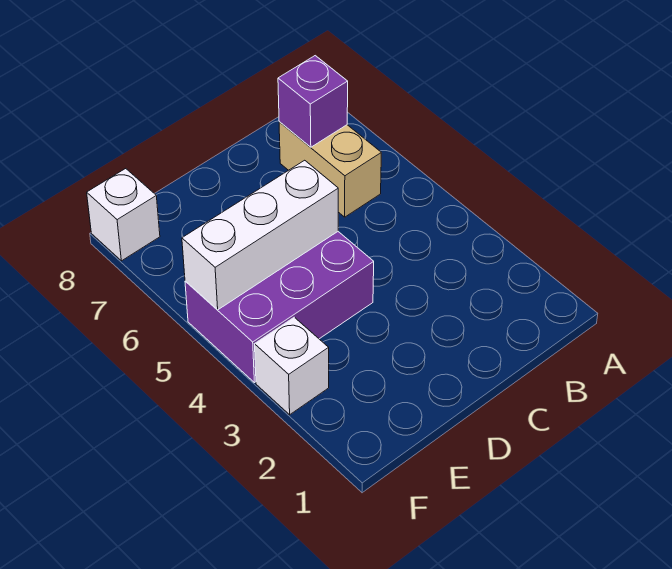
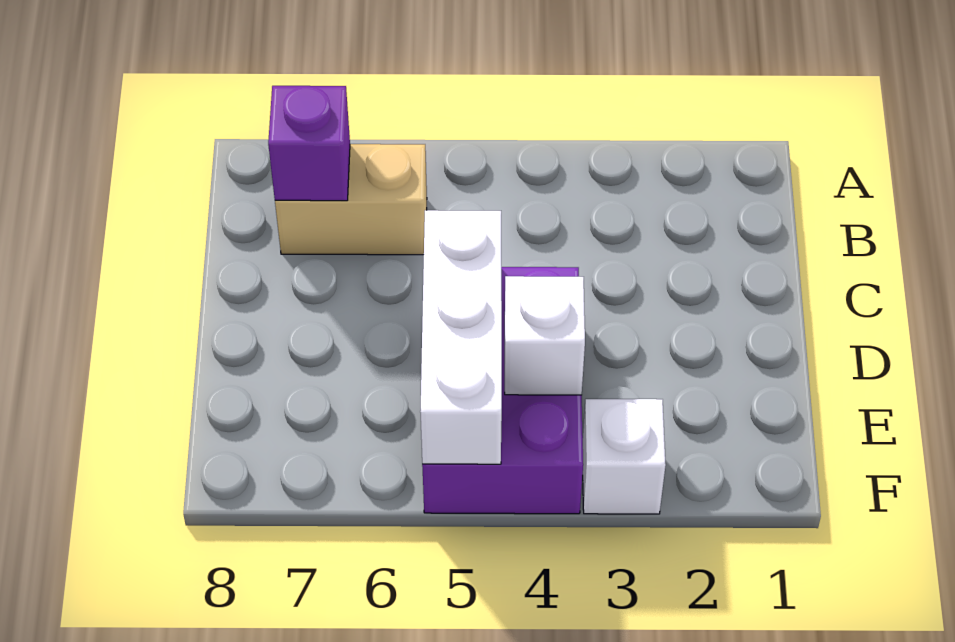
white brick F8 level 1 -> white brick E4 level 2

